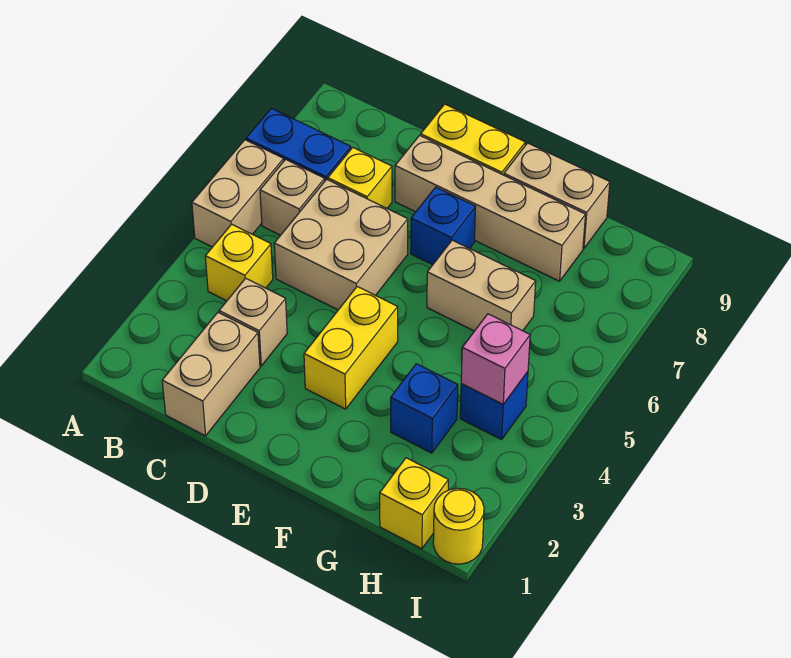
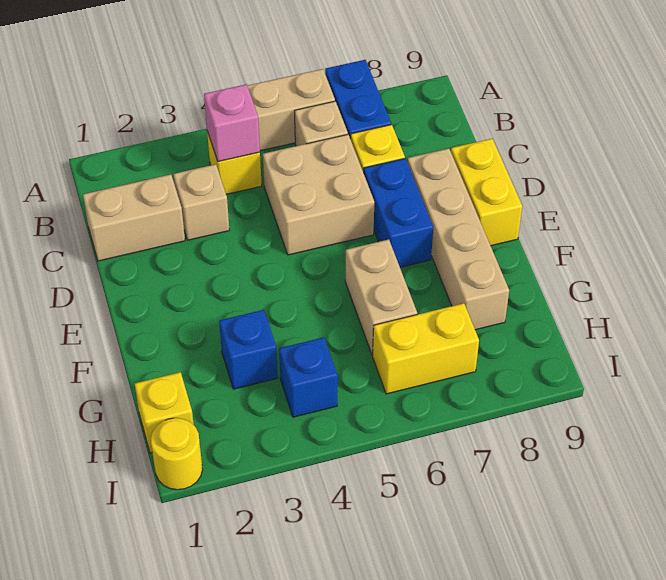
yellow brick E3:E4 level 1 -> yellow brick H6:H7 level 1
blue brick E7 level 1 -> blue brick D7:E7 level 1
tan brick F9:G9 level 1 -> none
pink brick H4 level 2 -> pink brick B4 level 2

